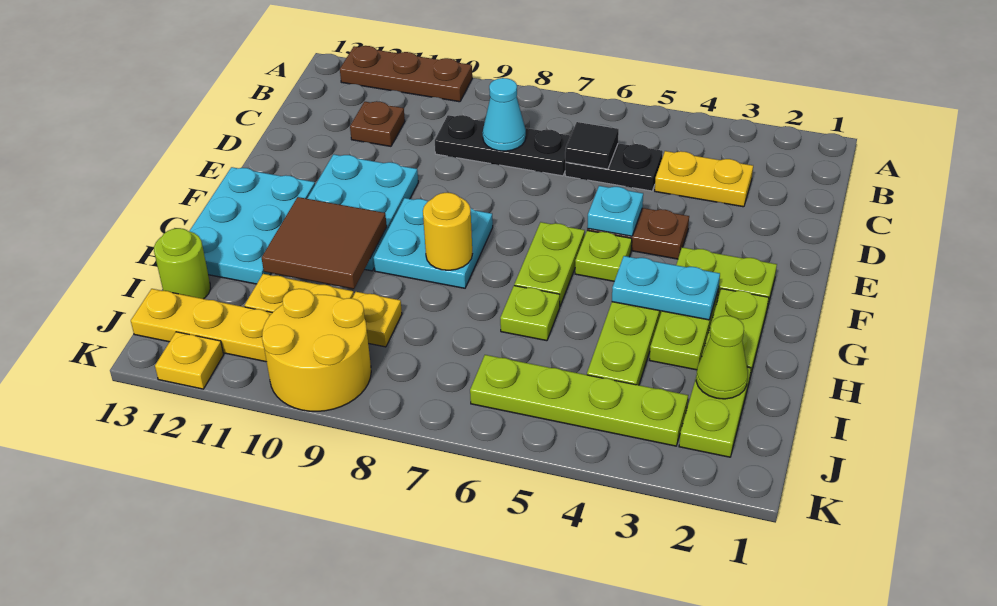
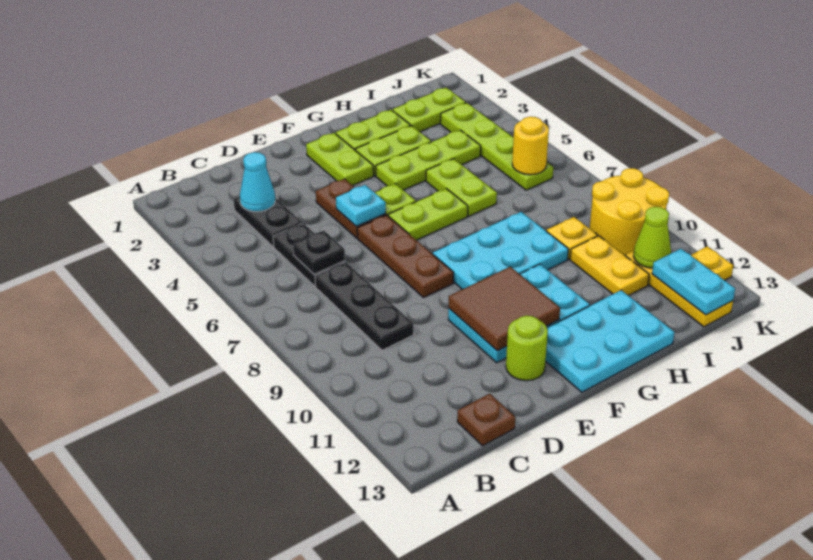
brown plate A10:A12 level 1 -> brown plate E6:E8 level 1
yellow plate C3:C4 level 1 -> black plate C3:C4 level 1
black tile C6 level 2 -> black plate C6 level 2
cyan cone C8 level 2 -> cyan cone C3 level 2
brown plate C11 level 1 -> brown plate C13 level 1
cyan plate F8:G9 level 1 -> cyan plate F8:H9 level 1
cyan plate G3:G4 level 2 -> cyan plate J12:J13 level 2
yellow round brick G8 level 2 -> yellow round brick J6 level 2
brown tile G10:H11 level 2 -> brown tile E10:F11 level 2
lime plate H6 level 1 -> lime plate H5:H6 level 1
lime cone I2 level 2 -> lime cone J11 level 2
lime round brick I13 level 1 -> lime round brick E12 level 1

